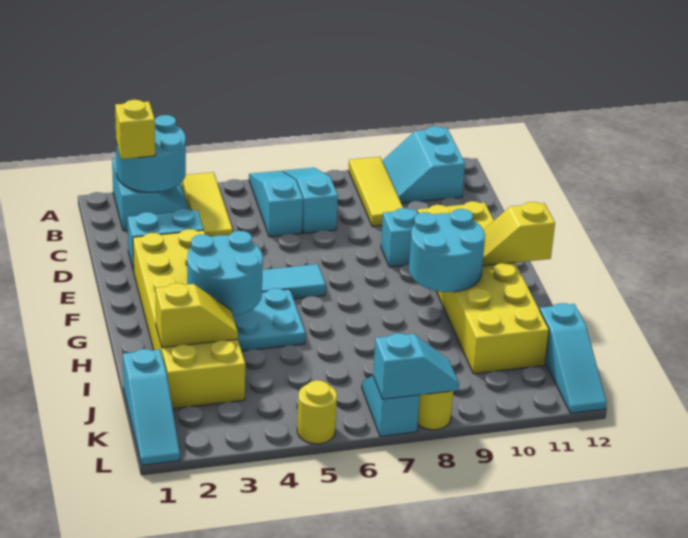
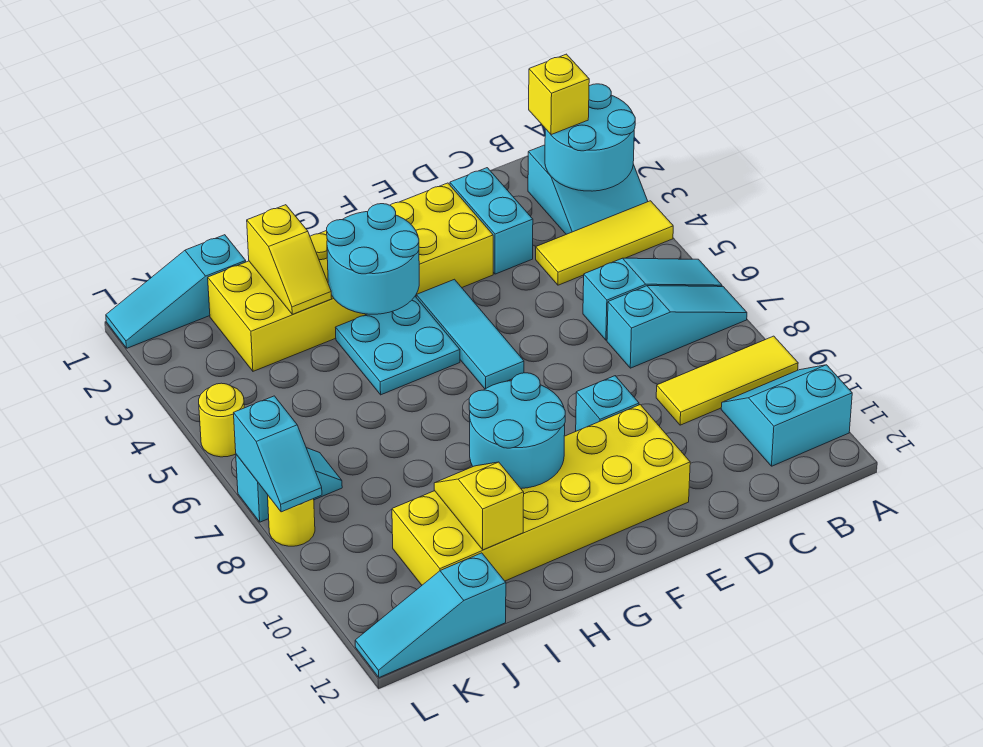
yellow slope G11:G12 level 2 top 12 -> yellow slope I10:I11 level 2 top 11

